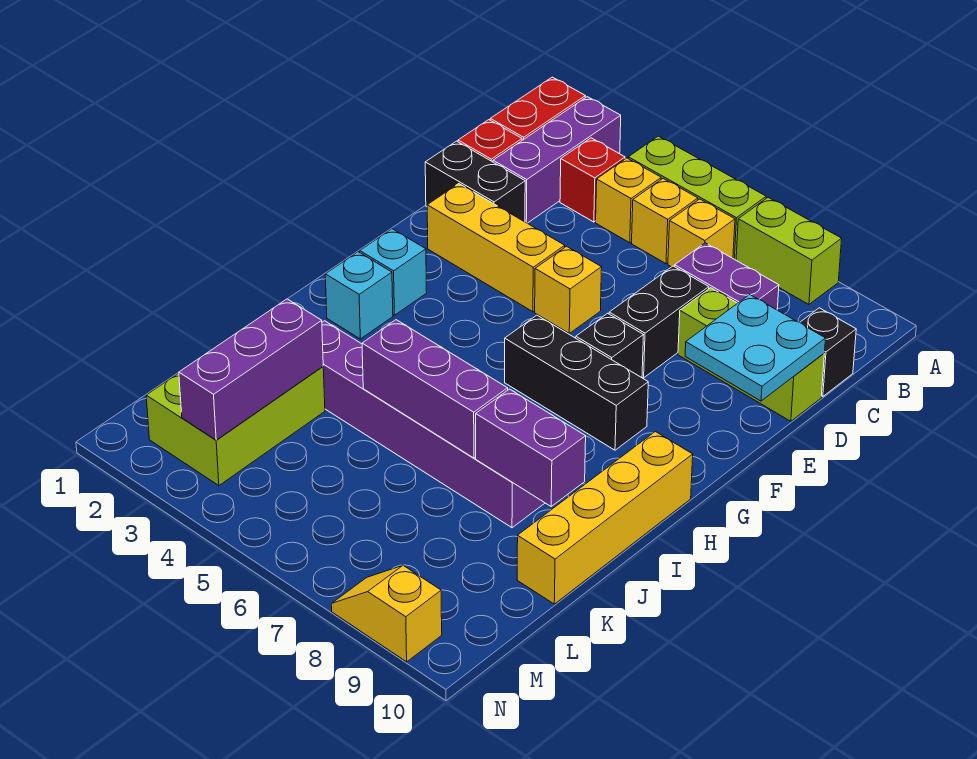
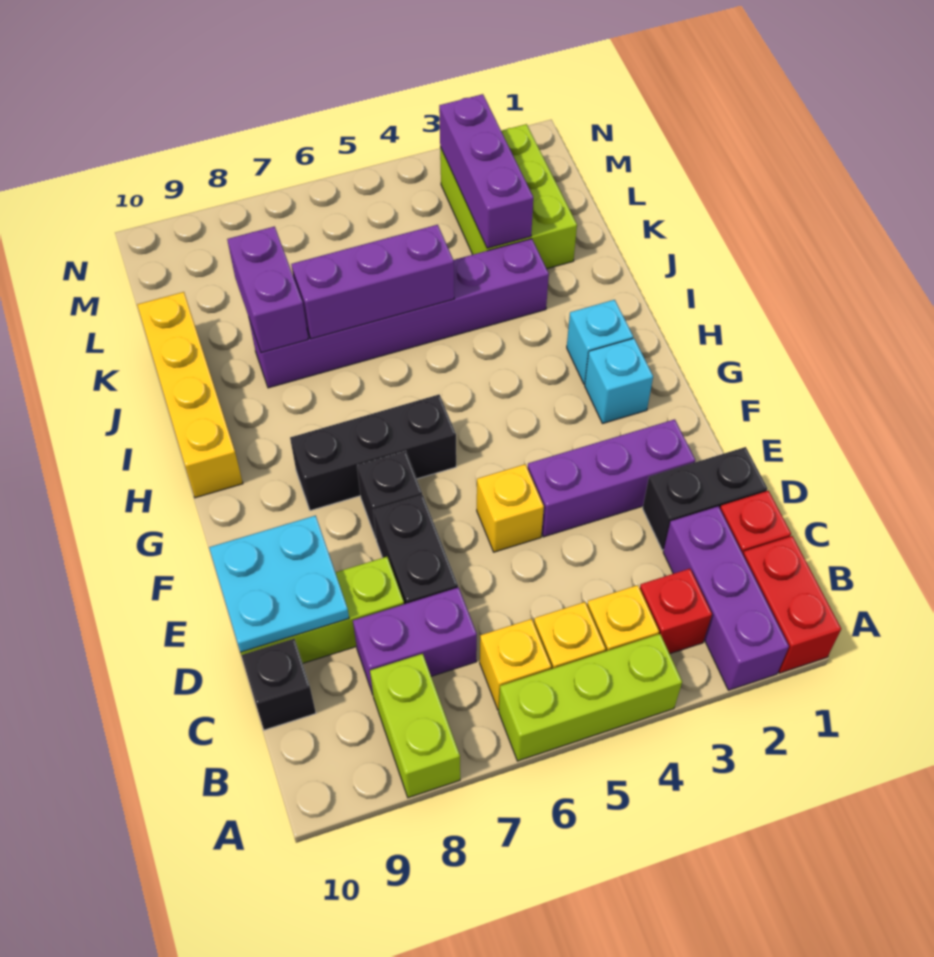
lime brick A7:A8 level 1 -> lime brick A8:B8 level 1
yellow brick E2:E4 level 1 -> purple brick E2:E4 level 1
purple brick J8:J9 level 2 -> purple brick J8:K8 level 2
yellow slope N8:N9 level 1 top 9 -> none

